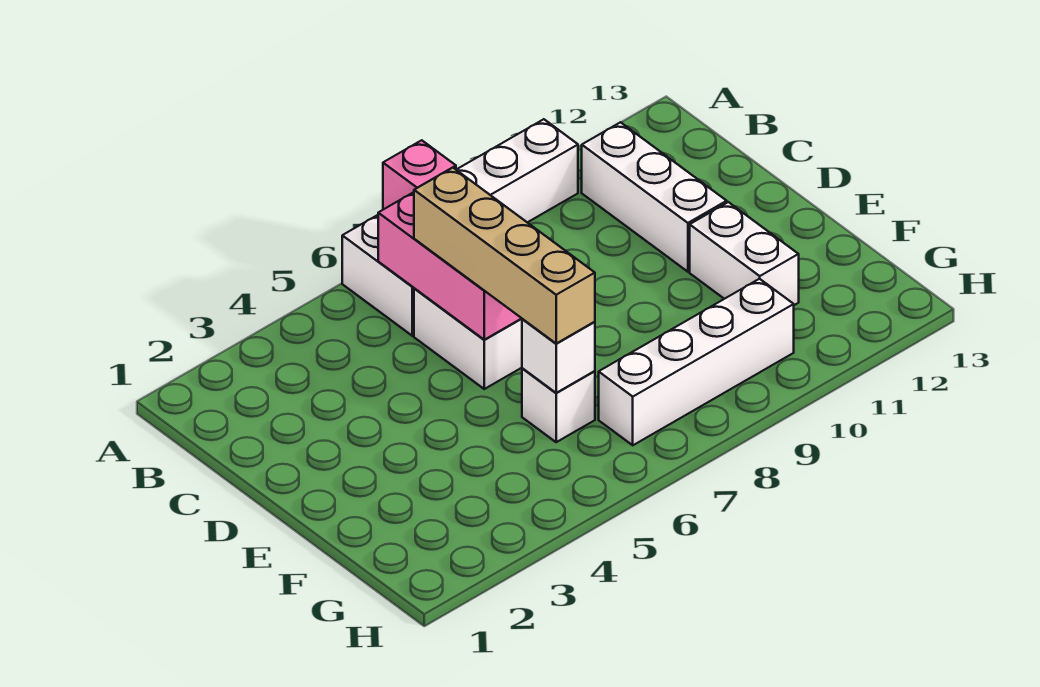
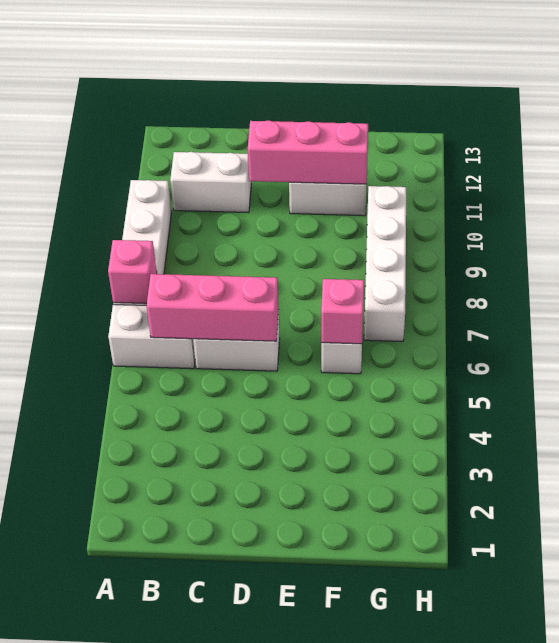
white brick B11:D11 level 1 -> white brick B11:C11 level 1
tan brick C6:F6 level 3 -> none
none -> pink brick D11:F11 level 2
white brick F6 level 2 -> pink brick F6 level 2

